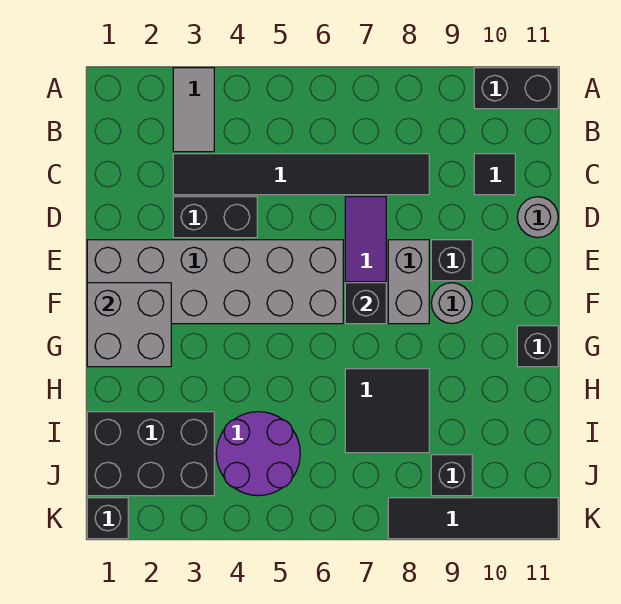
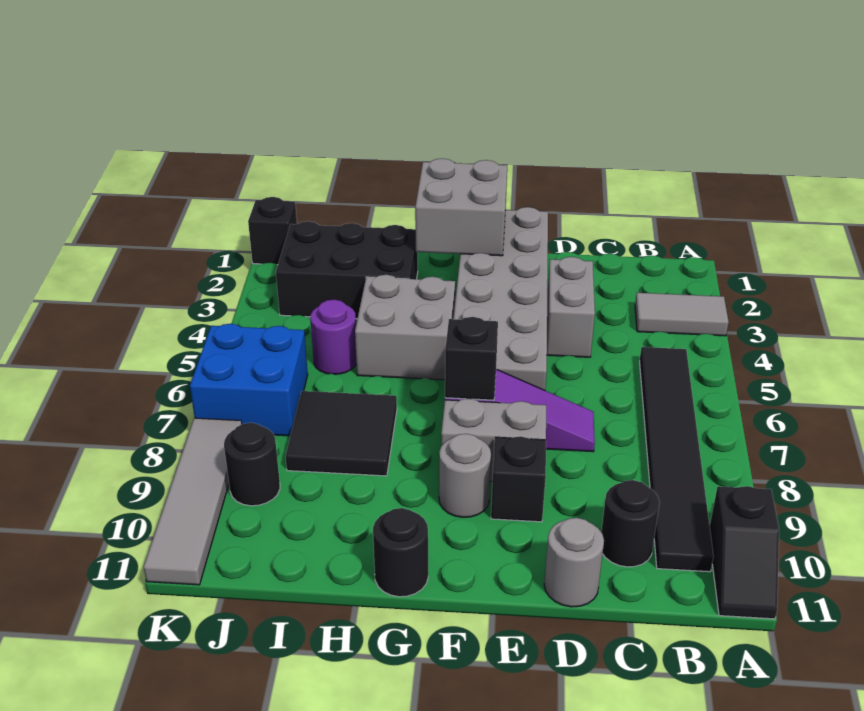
black brick A10:A11 level 1 -> black slope A10:A11 level 1 top 10
black tile C3:C8 level 1 -> black tile B5:B10 level 1
black tile C10 level 1 -> black round brick C10 level 1
black brick D3:D4 level 1 -> grey brick D3:D4 level 1
none -> grey brick G4:H5 level 1
black brick G11 level 1 -> black round brick G11 level 1
black brick I1:J3 level 1 -> black brick H2:J3 level 1
purple round brick I4:J5 level 1 -> purple round brick I5 level 1
none -> blue brick J6:K7 level 1
black brick J9 level 1 -> black round brick J9 level 1
black tile K8:K11 level 1 -> grey tile K8:K11 level 1

